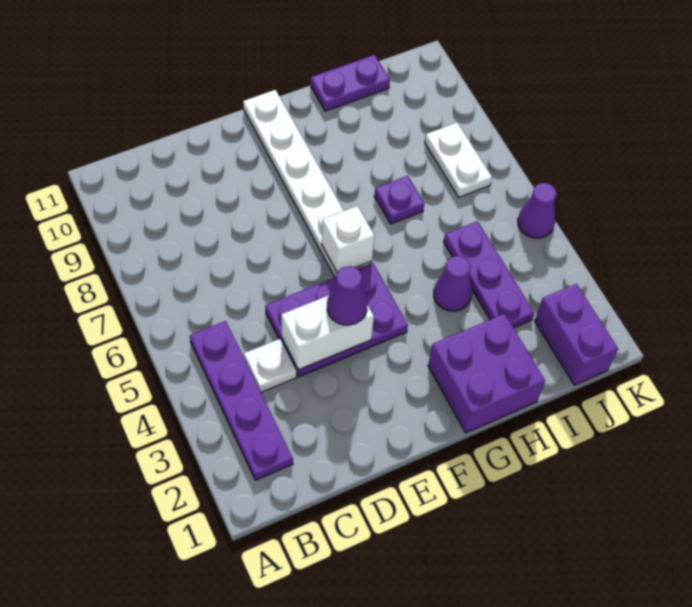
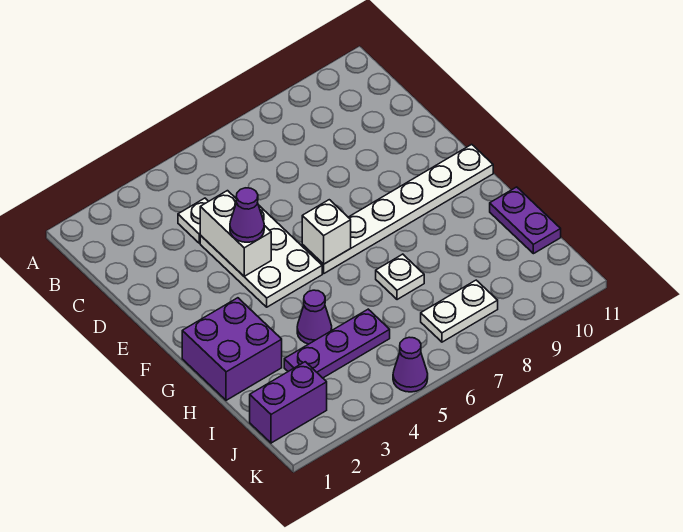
purple plate B2:B5 level 1 -> none
purple plate D4:F5 level 1 -> white plate D4:F5 level 1
purple plate H7 level 1 -> white plate H7 level 1

